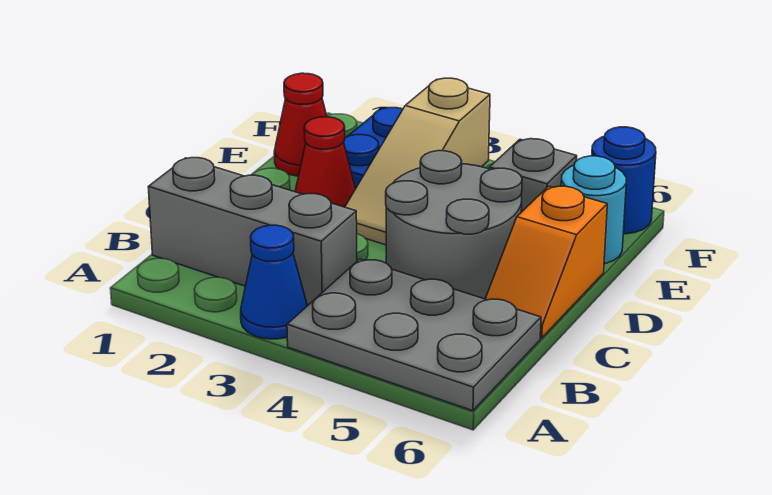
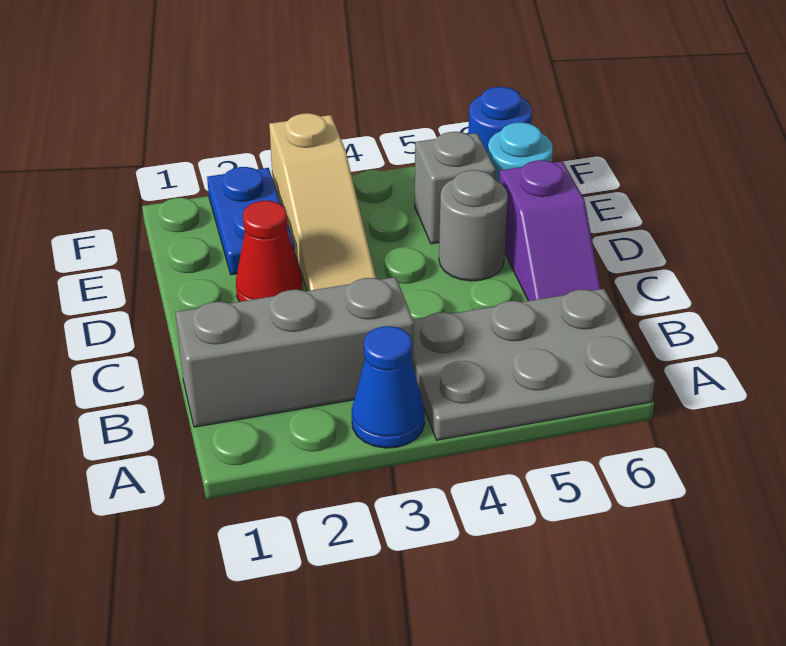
grey round brick C4:D5 level 1 -> grey round brick D5 level 1
orange slope C6:D6 level 1 top D -> purple slope C6:D6 level 1 top D
red cone E1 level 1 -> none

